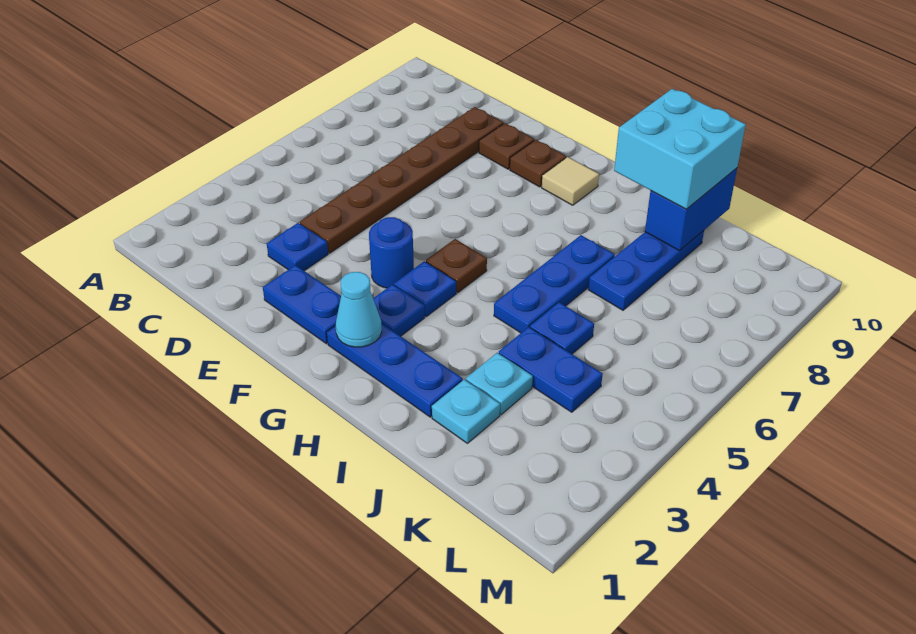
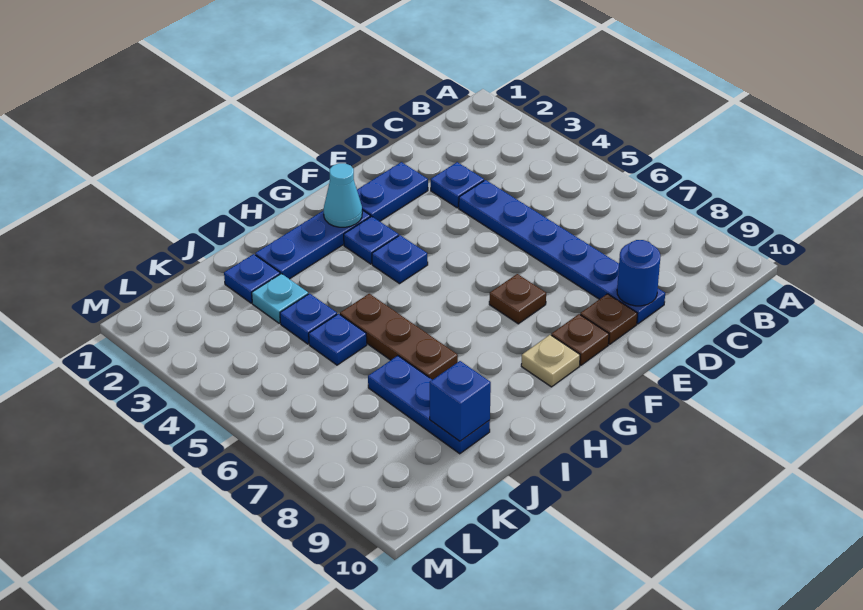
brown plate D4:D9 level 1 -> blue plate D4:D9 level 1
blue round brick F4 level 1 -> blue round brick D9 level 2
brown plate G5 level 1 -> brown plate F7 level 1
tan tile G9 level 1 -> tan plate G9 level 1
blue plate I5:I7 level 1 -> brown plate I5:I7 level 1
cyan brick I9:J10 level 3 -> none
cyan plate J2 level 1 -> blue plate J2 level 1
blue plate J4:K4 level 1 -> blue plate J4 level 1
blue brick J9:J10 level 2 -> blue brick J9 level 2

